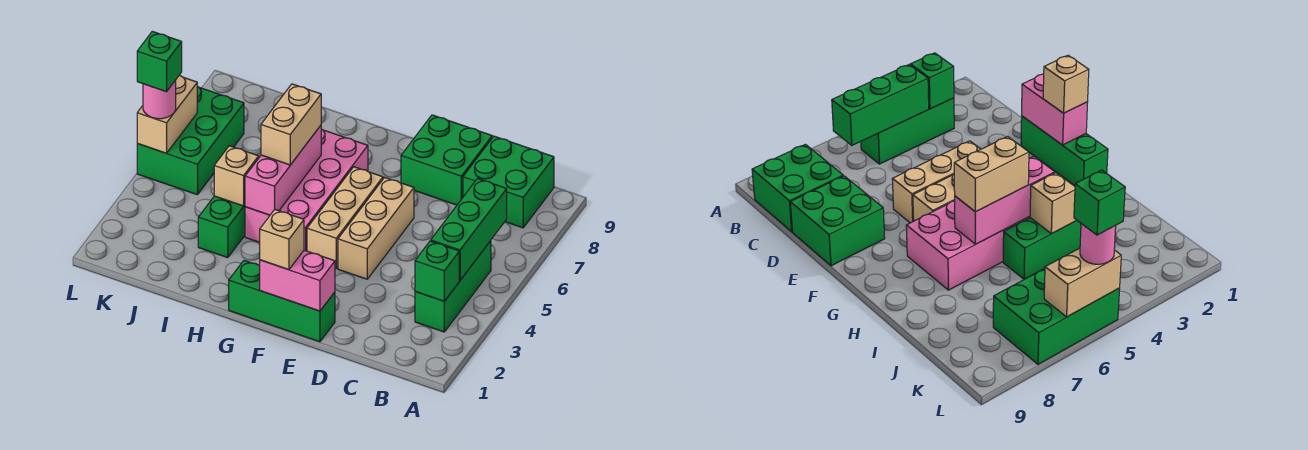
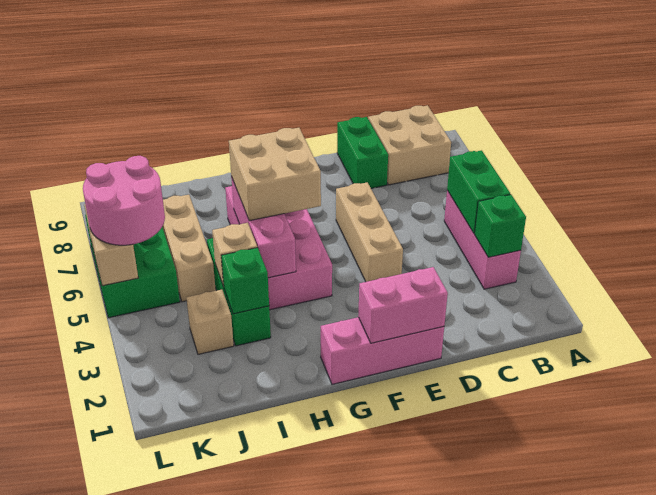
green brick B3:B5 level 1 -> pink brick B3:B5 level 1
green brick B4:B6 level 2 -> green brick B4:B5 level 2
green brick B8:C9 level 1 -> tan brick B8:C9 level 1
green brick D8:E9 level 1 -> green brick D8:D9 level 1
green brick E1:G1 level 1 -> pink brick E1:G1 level 1
tan brick F1 level 3 -> tan brick J3 level 1
tan brick F4:F6 level 1 -> tan brick J5:J7 level 1
tan brick H5:H6 level 3 -> tan brick G5:H6 level 3
pink round brick L5 level 3 -> pink round brick K5:L6 level 3
green brick L5 level 4 -> green brick I3 level 2

